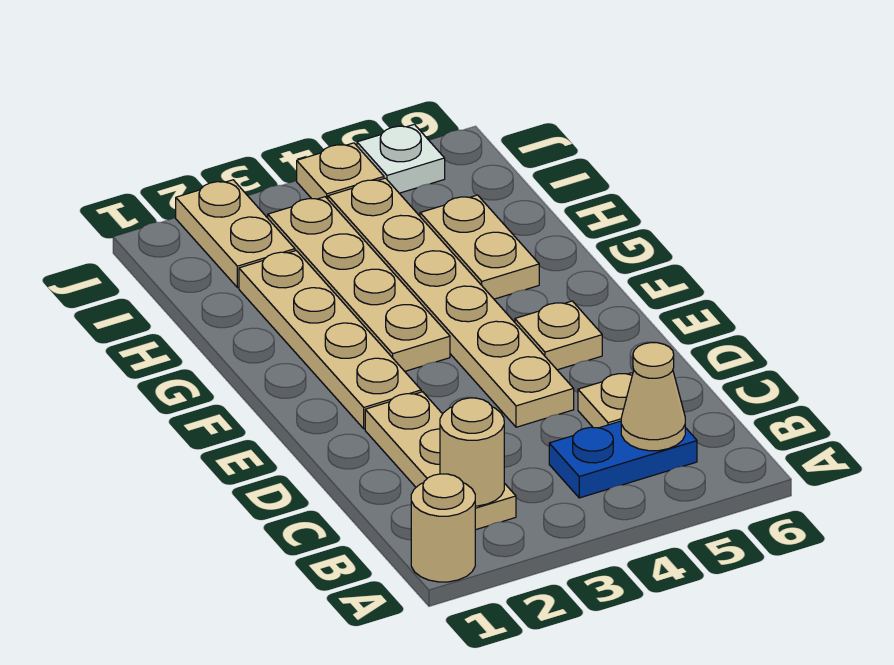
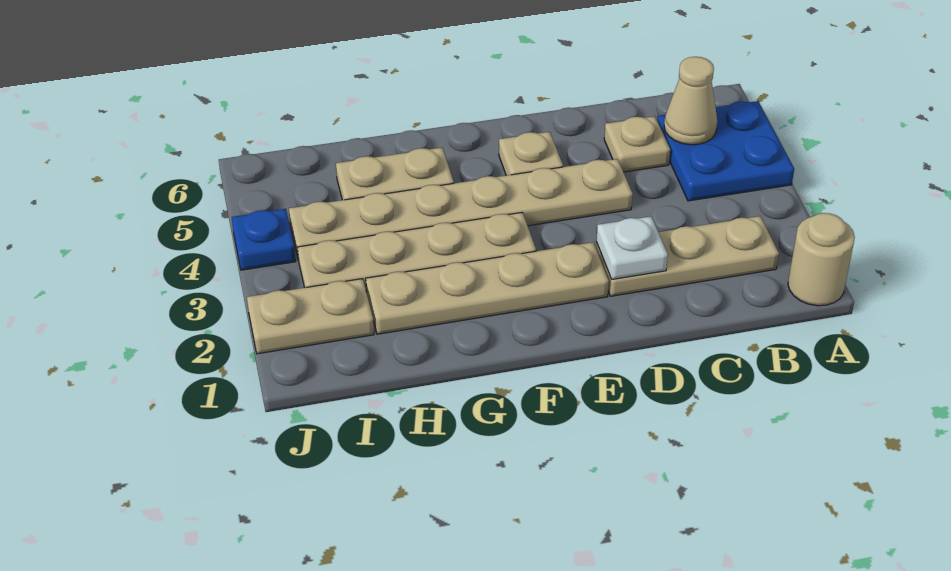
tan round brick B2 level 2 -> none
blue plate B4:B5 level 1 -> blue plate A4:B5 level 1
tan plate J4 level 1 -> blue plate J4 level 1
white plate J5 level 1 -> white plate D2 level 2

